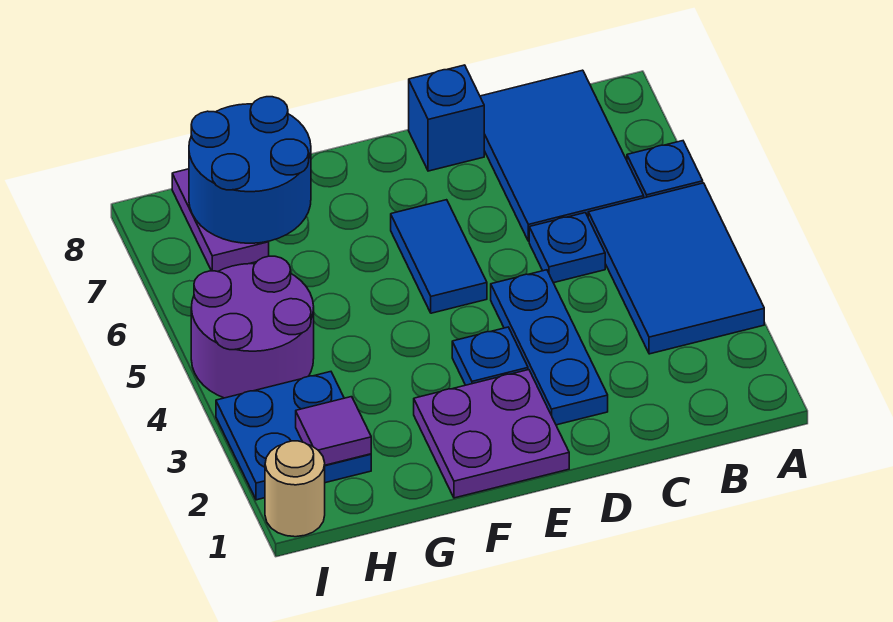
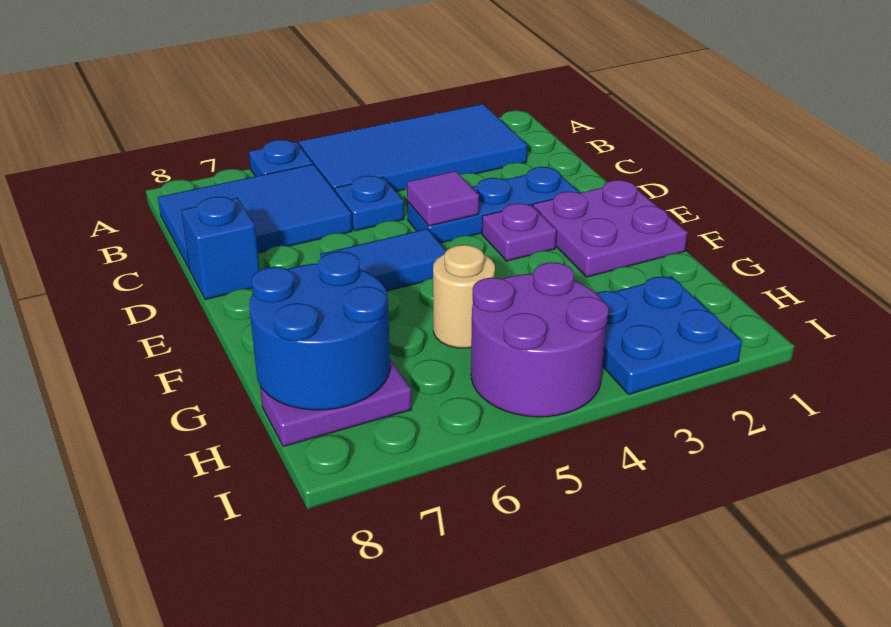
blue tile A3:B5 level 1 -> blue tile A2:B5 level 1
blue plate E3 level 1 -> purple plate E3 level 1
purple tile H2 level 2 -> purple tile D4 level 2
tan round brick I1 level 1 -> tan round brick G5 level 1

